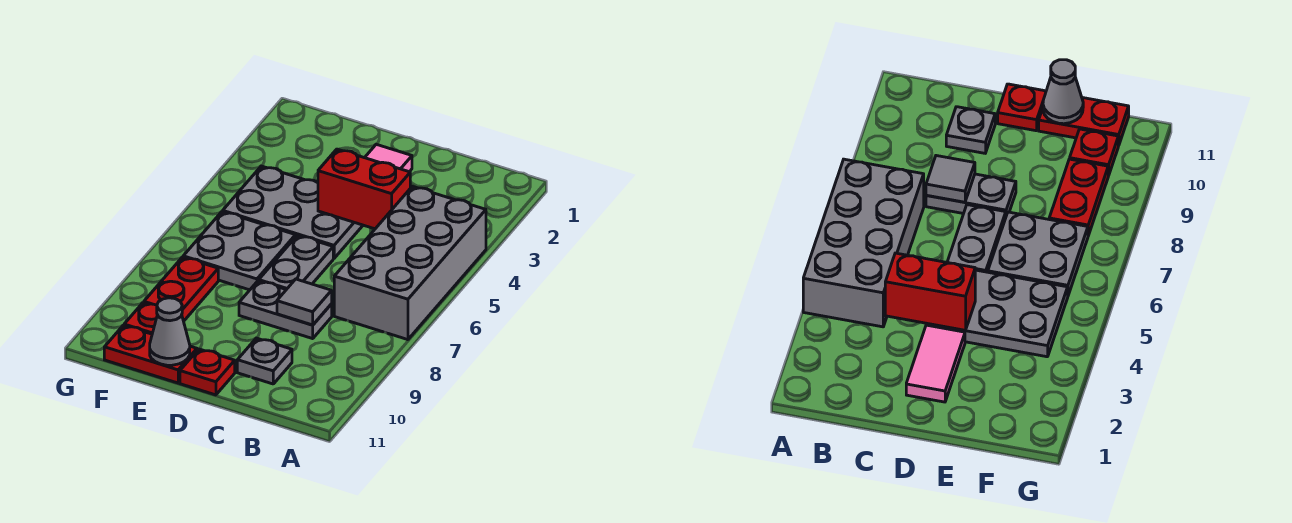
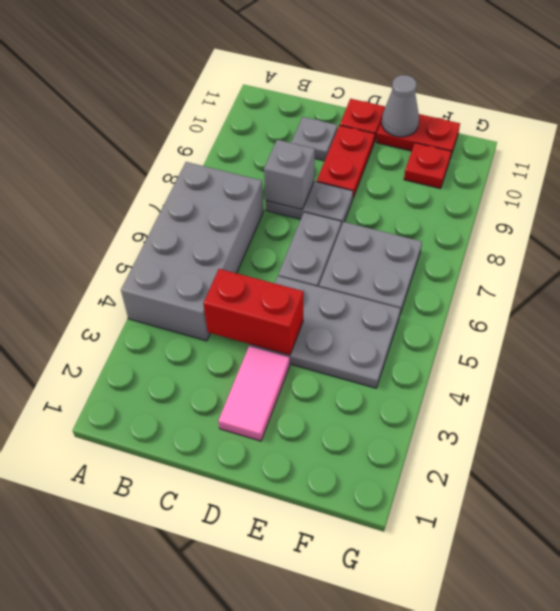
grey tile C8 level 2 -> grey brick C8 level 2
red plate F8:F9 level 1 -> red plate D9:D10 level 1

